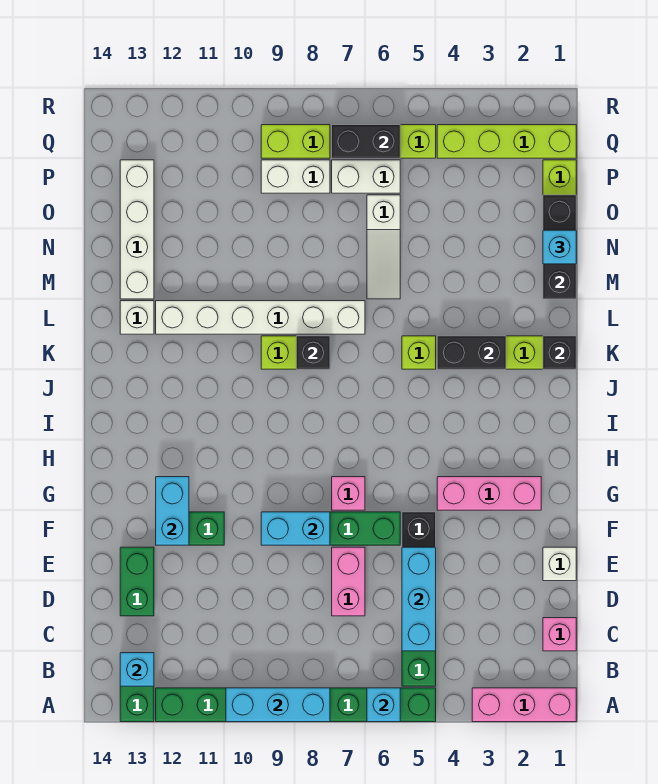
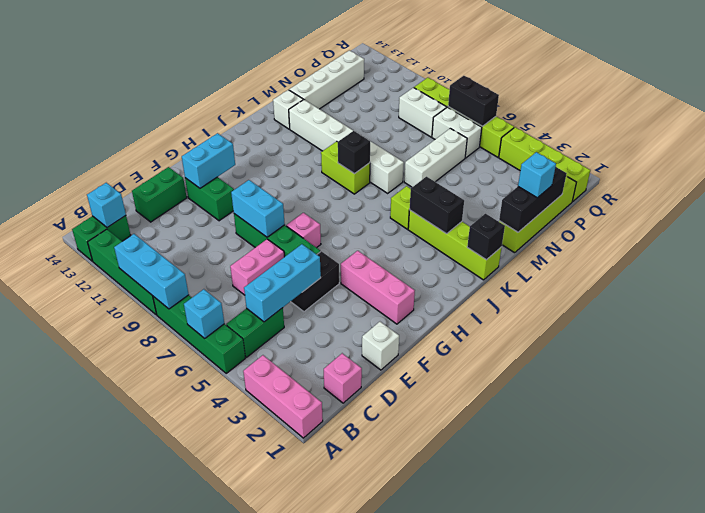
white slope M6:O6 level 1 top O -> white brick M6:O6 level 1

